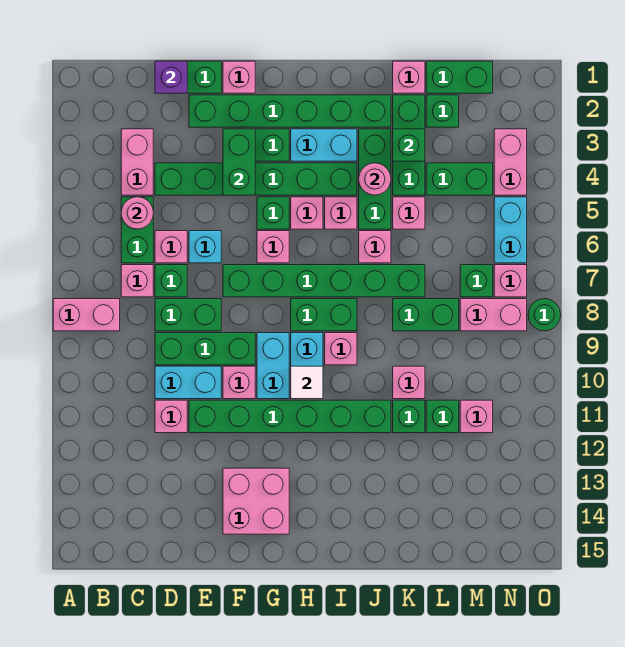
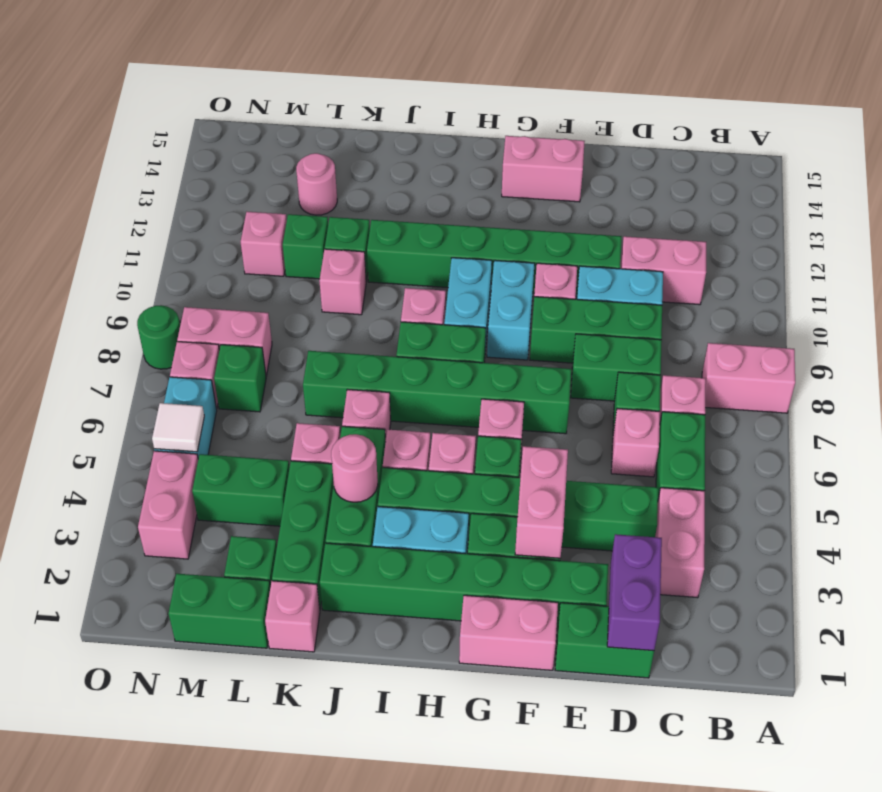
pink round brick C5 level 2 -> pink round brick L13 level 1
purple brick D1 level 2 -> purple brick D1:D2 level 2
pink brick D11 level 1 -> pink brick C11:D11 level 1
cyan brick E6 level 1 -> none
pink brick F1 level 1 -> pink brick F1:G1 level 1
green brick F3:F4 level 2 -> pink brick F3:F4 level 2
pink brick F13:G14 level 1 -> pink brick F14:G14 level 1
white tile H10 level 2 -> white tile N5 level 2
green brick K3 level 2 -> none
green brick K8:L8 level 1 -> none

